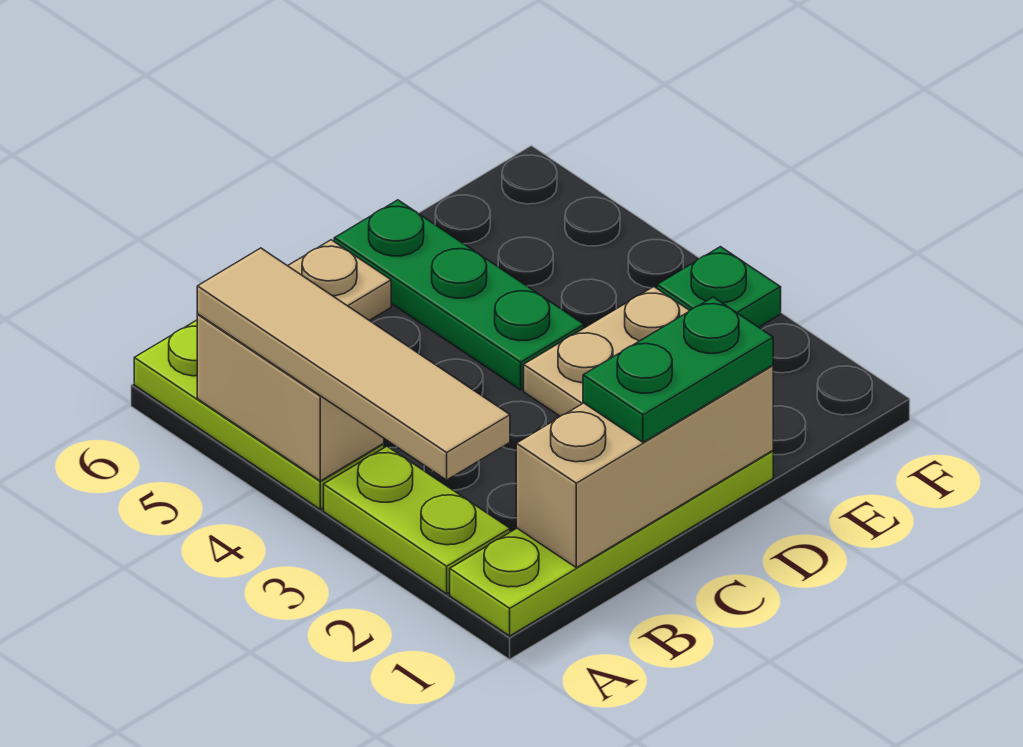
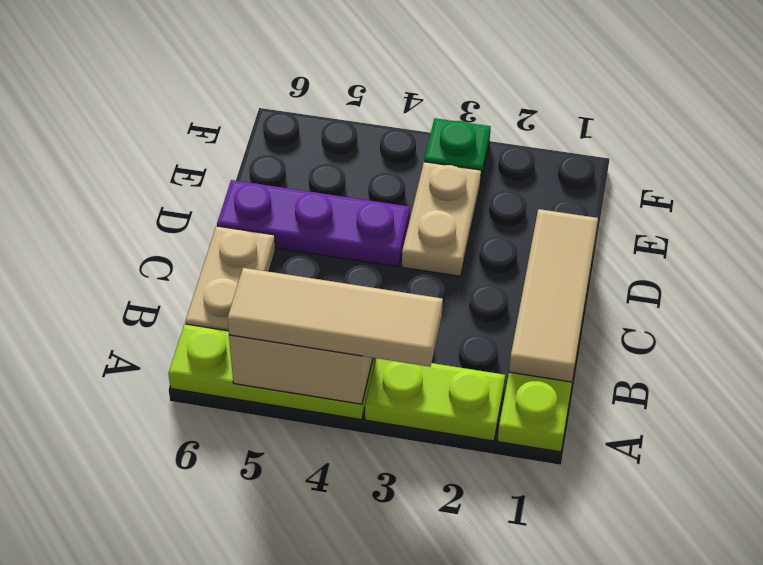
tan tile A2:A5 level 3 -> tan tile A3:A5 level 3
tan brick B1:D1 level 2 -> tan tile B1:D1 level 2
green plate C1:D1 level 3 -> none
green plate D4:D6 level 1 -> purple plate D4:D6 level 1

